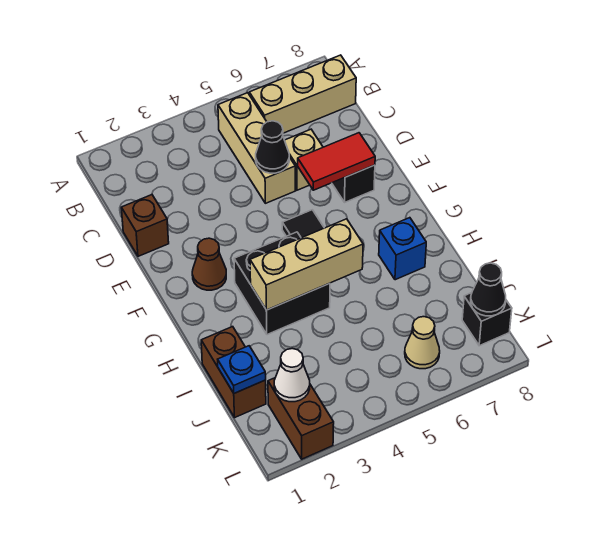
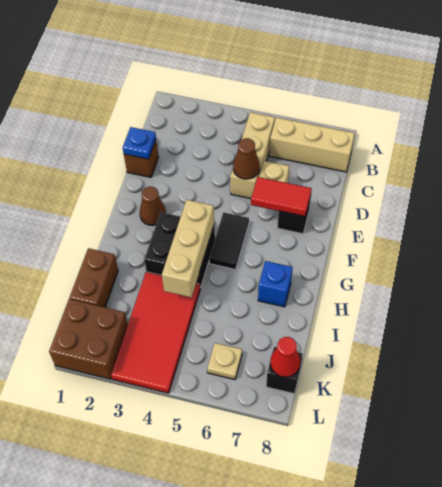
black cone D5 level 2 -> brown cone D5 level 2
tan brick H3:H5 level 2 -> tan brick G4:I4 level 2
none -> red tile I3:L4 level 1
blue plate J1 level 2 -> blue plate D1 level 2
brown brick K2:L2 level 1 -> brown brick K1:L2 level 1
white cone K2 level 2 -> none
tan cone K6 level 1 -> tan plate K6 level 1
black cone K8 level 2 -> red cone K8 level 2

